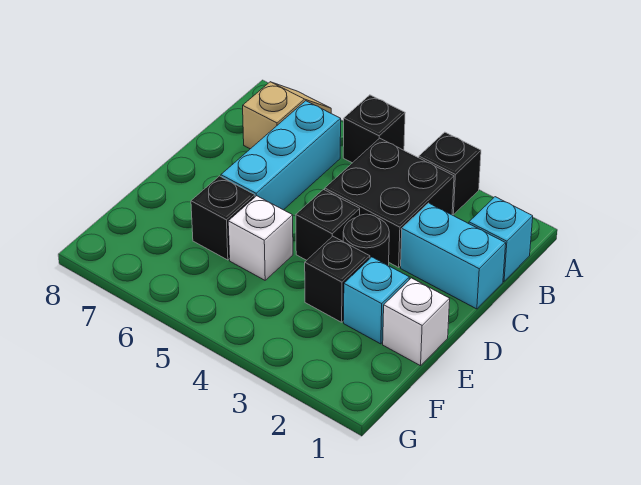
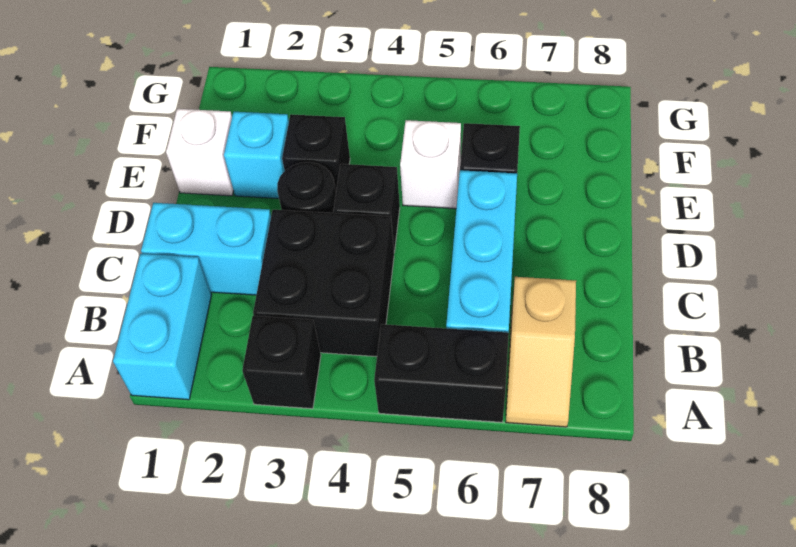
black brick A5 level 1 -> black brick A5:A6 level 1
cyan brick B1 level 1 -> cyan brick A1:B1 level 1

